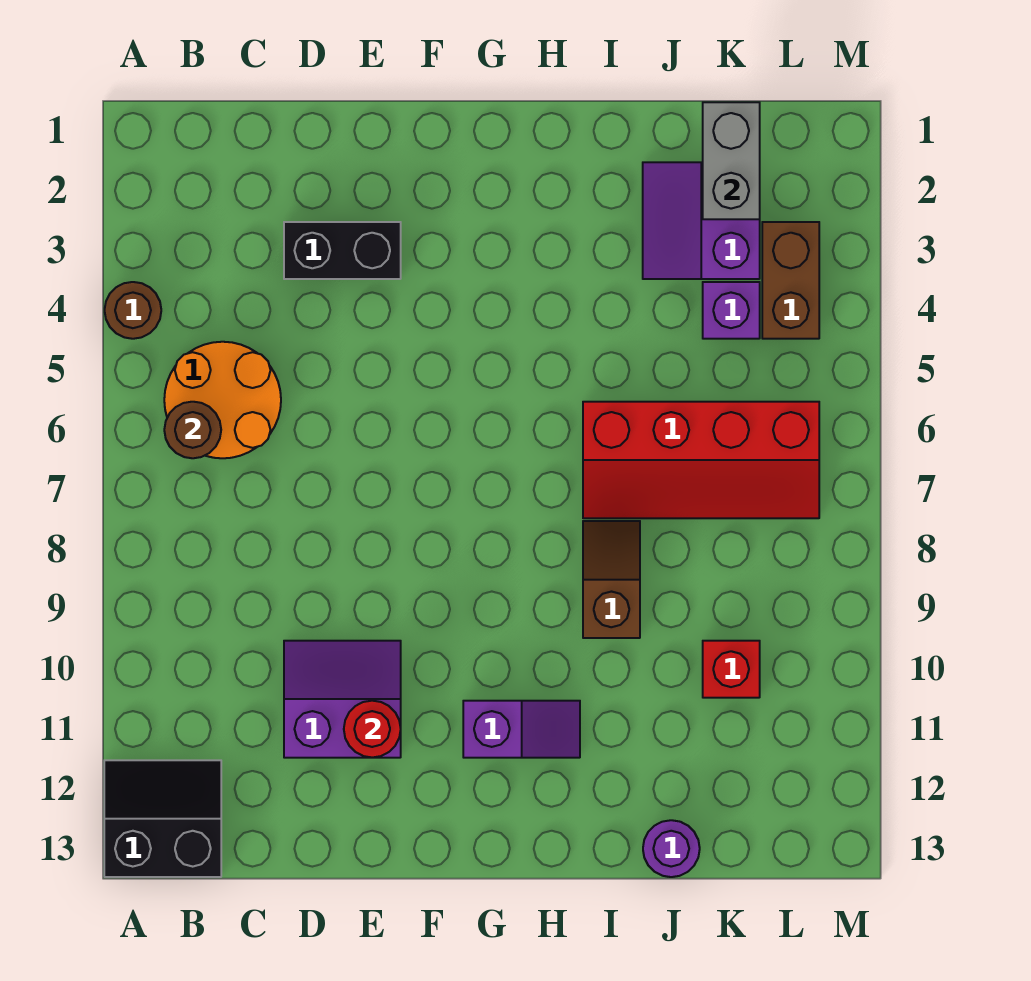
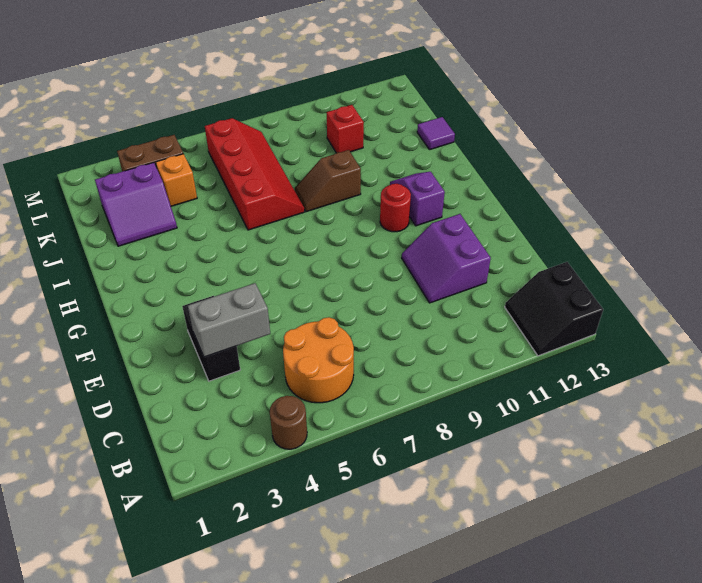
brown round brick B6 level 2 -> none
red round brick E11 level 2 -> red round brick G10 level 1
purple round brick J13 level 1 -> purple tile J13 level 1
grey brick K1:K2 level 2 -> grey brick D3:D4 level 2
purple brick K4 level 1 -> orange brick K4 level 1

